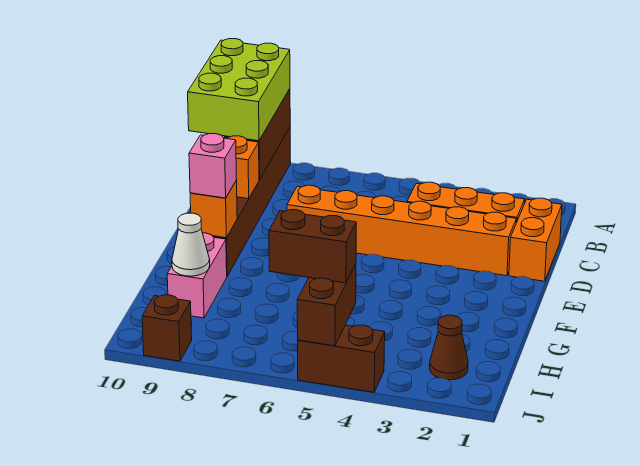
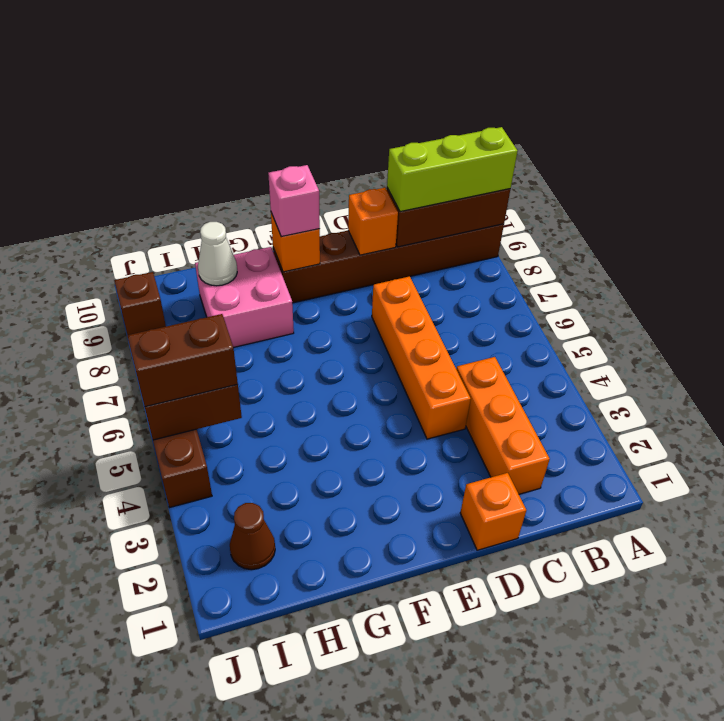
lime brick A9:C10 level 3 -> lime brick A9:C9 level 3
orange brick C1:D1 level 1 -> orange brick D1 level 1
orange brick D2:D7 level 1 -> orange brick D4:D7 level 1
pink brick G9:H9 level 1 -> pink brick G8:H9 level 1
brown brick I5:I6 level 3 -> brown brick I5:J5 level 3

